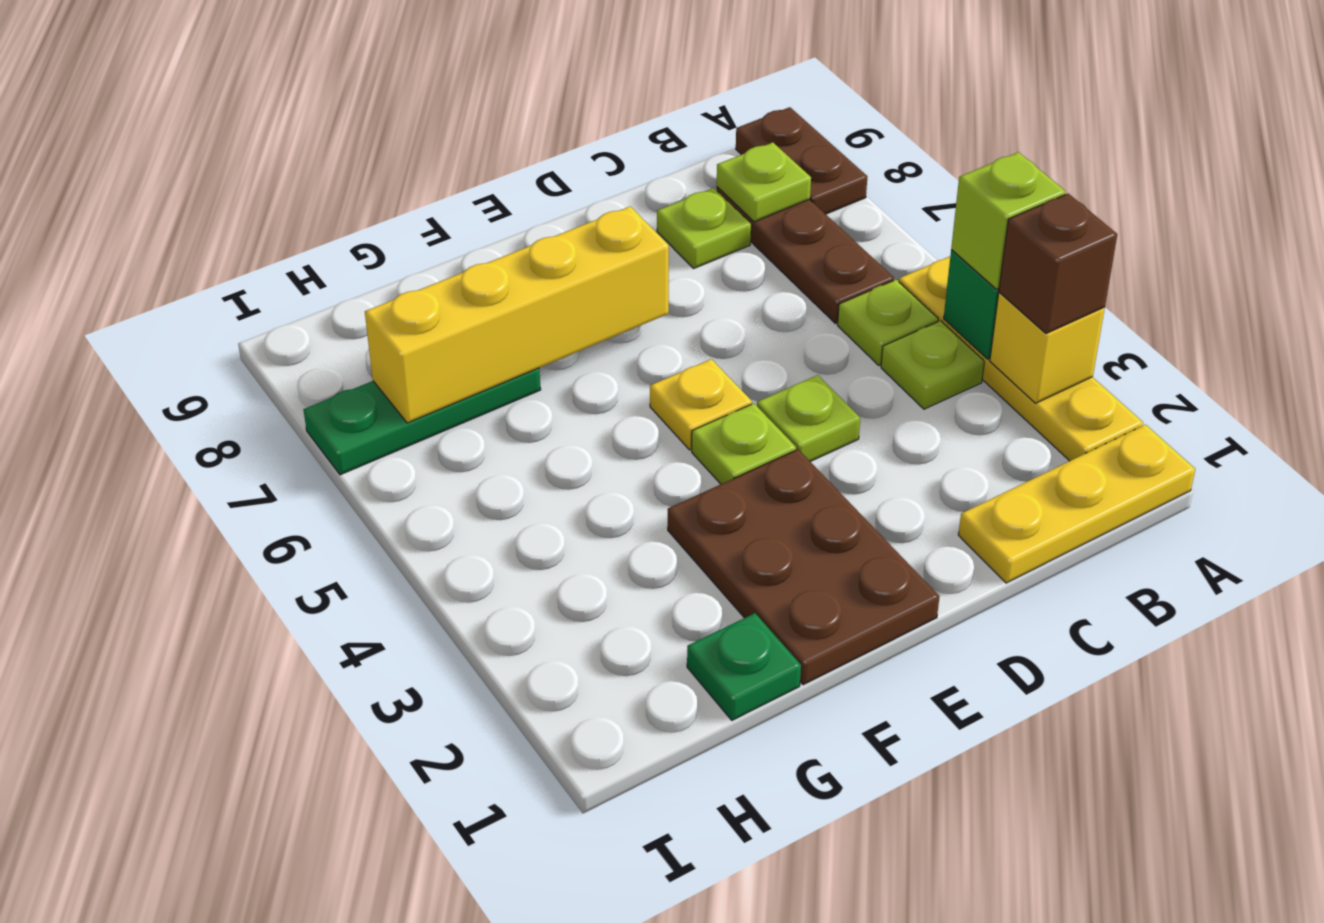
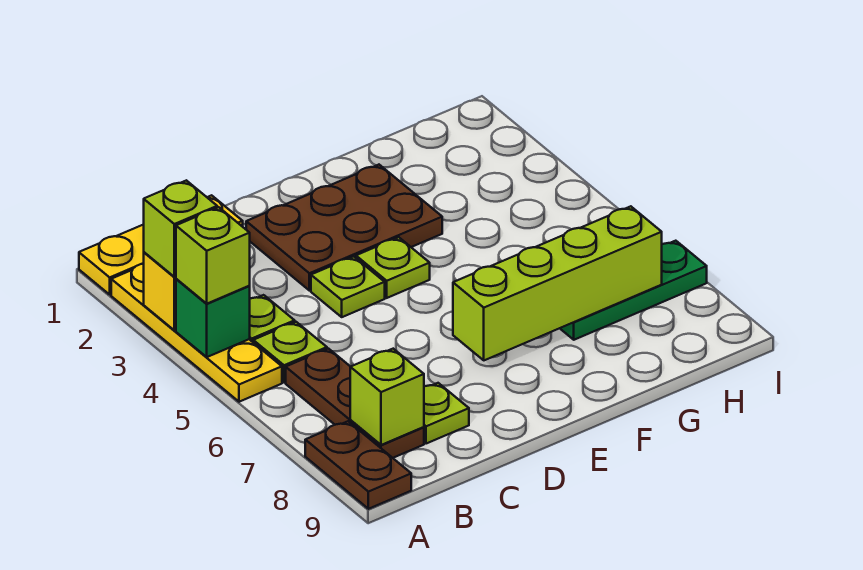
brown brick A3 level 3 -> lime brick A3 level 3
lime plate B8 level 2 -> lime brick B8 level 2
brown plate E1:F3 level 1 -> brown plate D2:F3 level 1
yellow plate E5 level 1 -> none
yellow brick E7:H7 level 2 -> lime brick E7:H7 level 2
green plate G1 level 1 -> none

